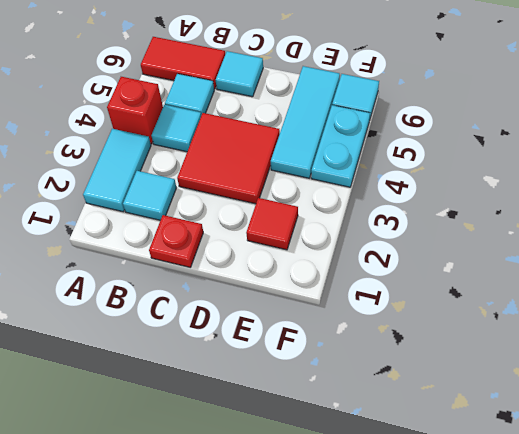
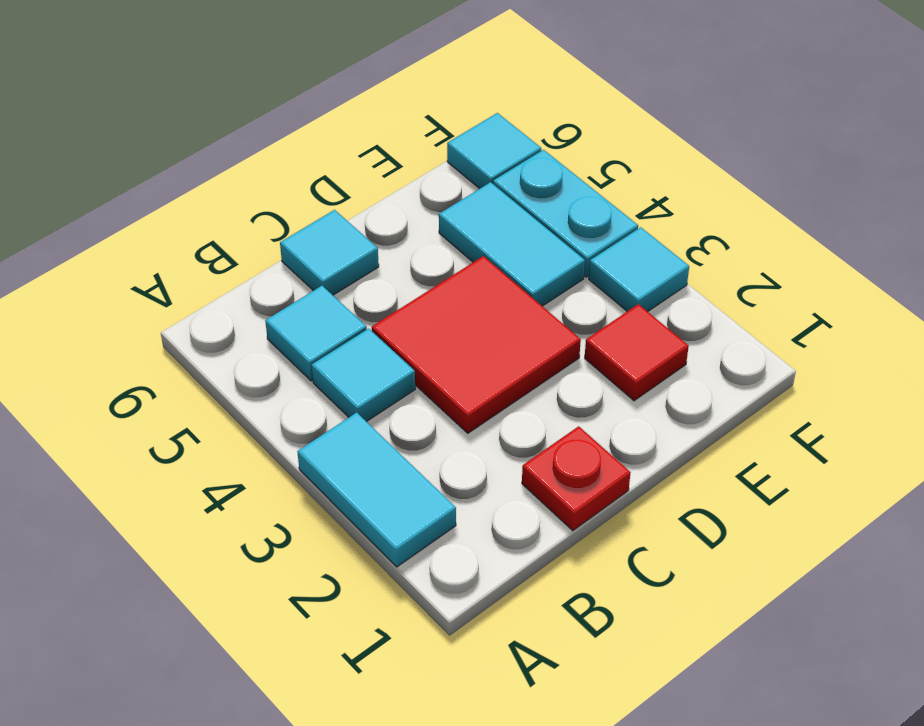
red brick A4 level 1 -> none
red tile A6:B6 level 1 -> none
cyan tile B2 level 1 -> cyan tile F3 level 1
cyan tile E4:E6 level 1 -> cyan tile E4:E5 level 1

